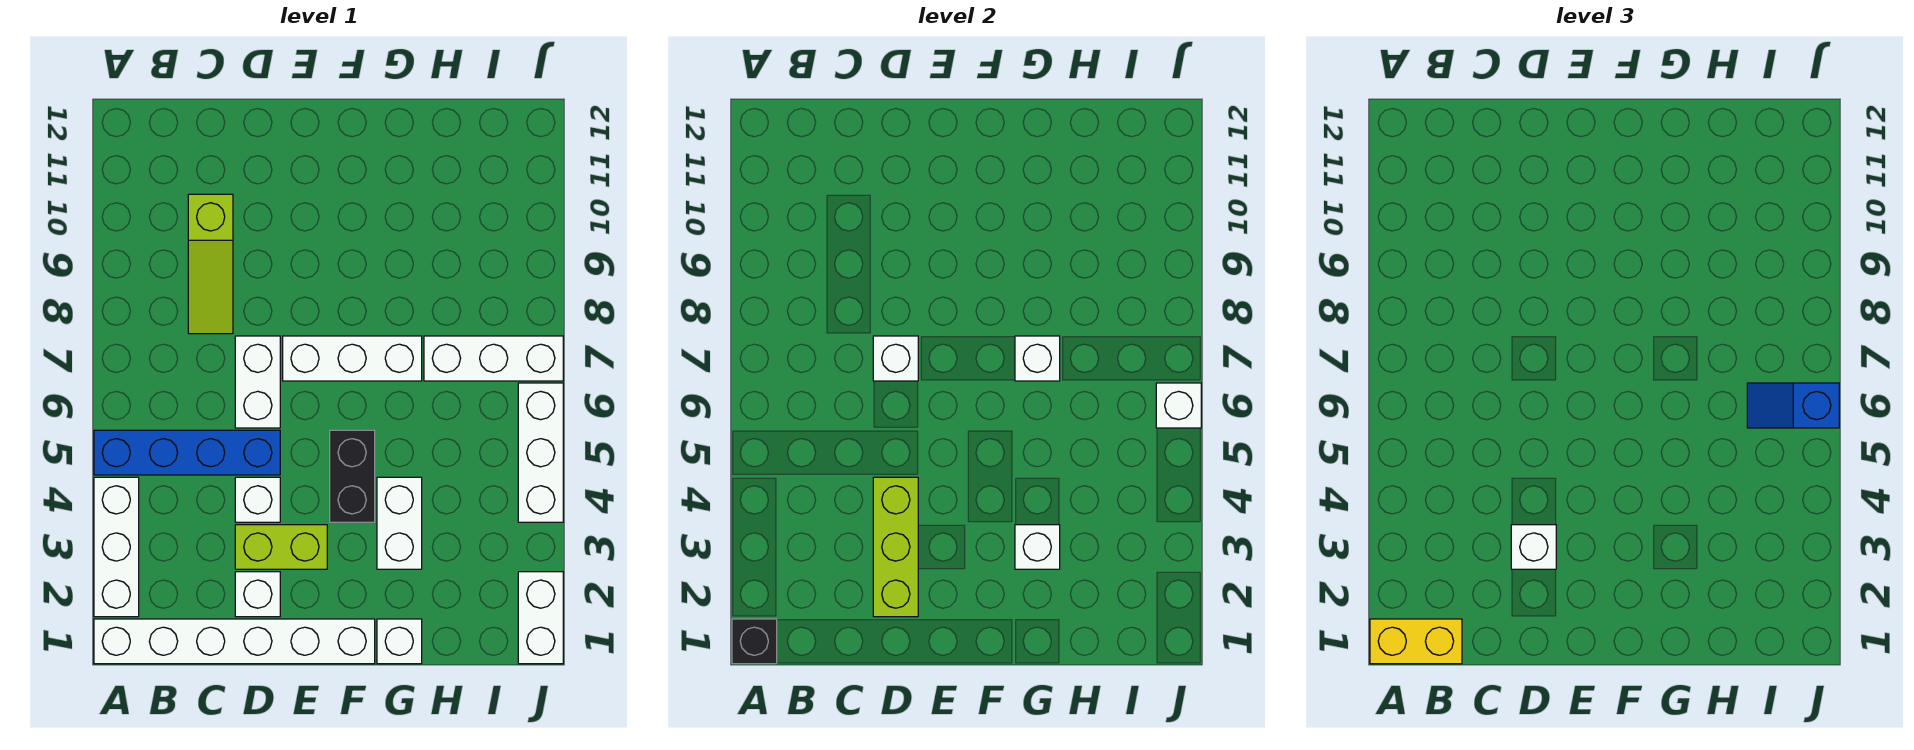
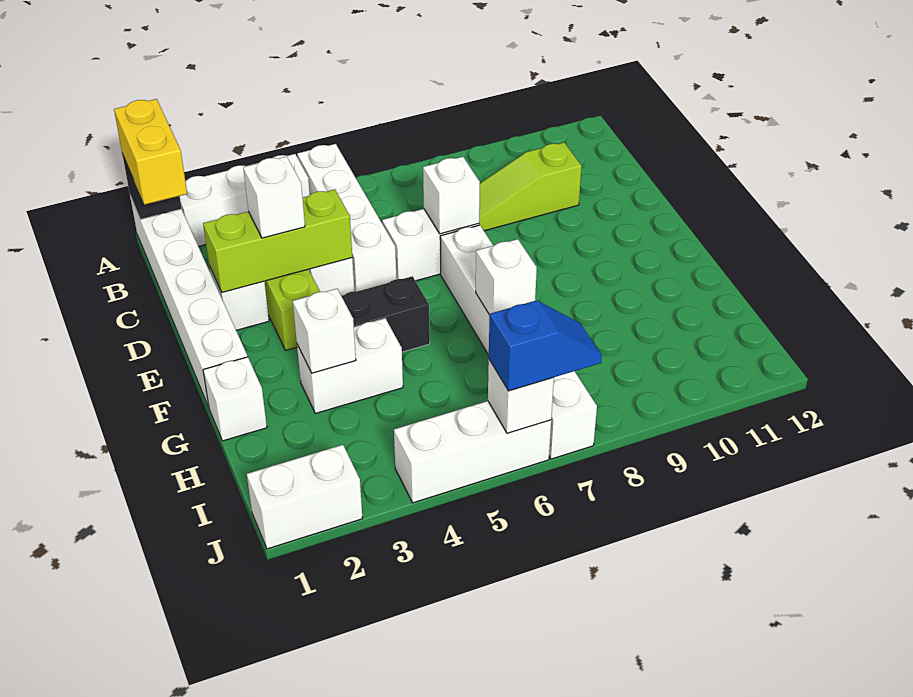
blue brick A5:D5 level 1 -> white brick A5:D5 level 1
blue slope I6:J6 level 3 top J -> blue slope J6:J7 level 3 top 6

